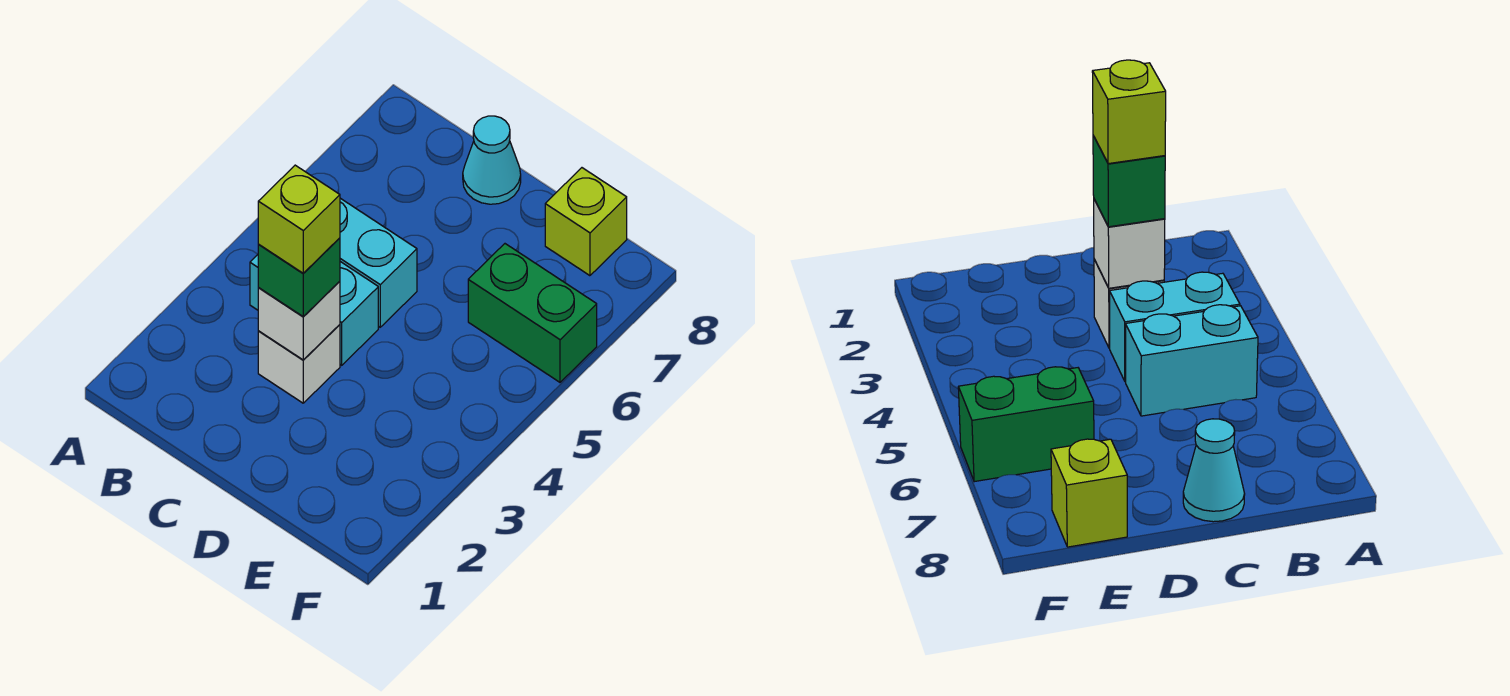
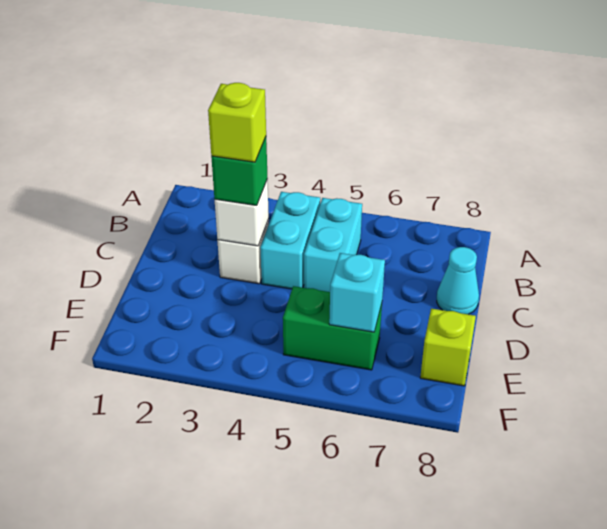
green brick E6:F6 level 1 -> green brick E5:E6 level 1
none -> cyan brick E6 level 2

